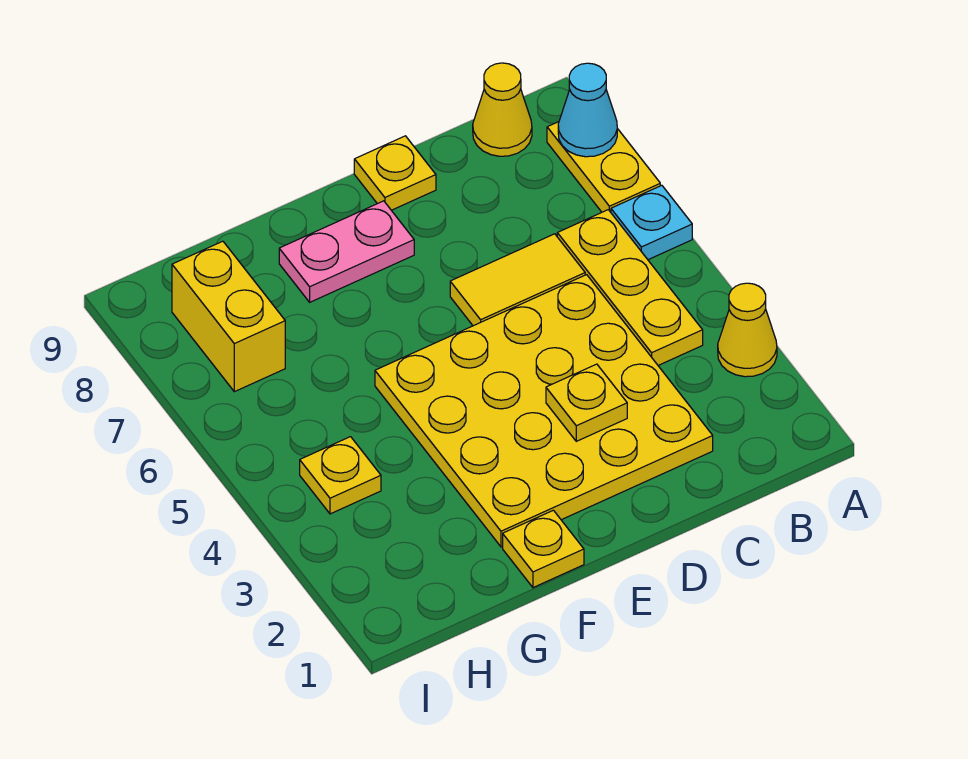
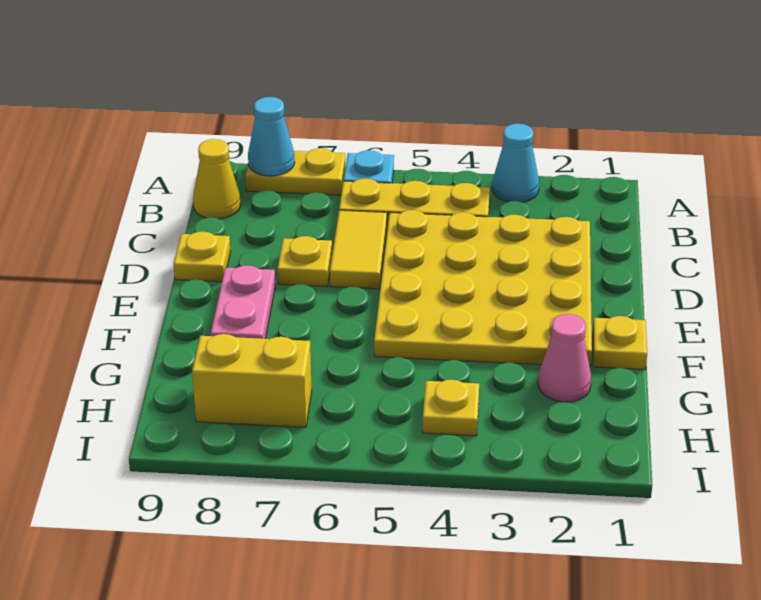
yellow cone A3 level 1 -> cyan cone A3 level 1
yellow plate D3 level 2 -> yellow plate D7 level 1
none -> pink cone G2 level 1

